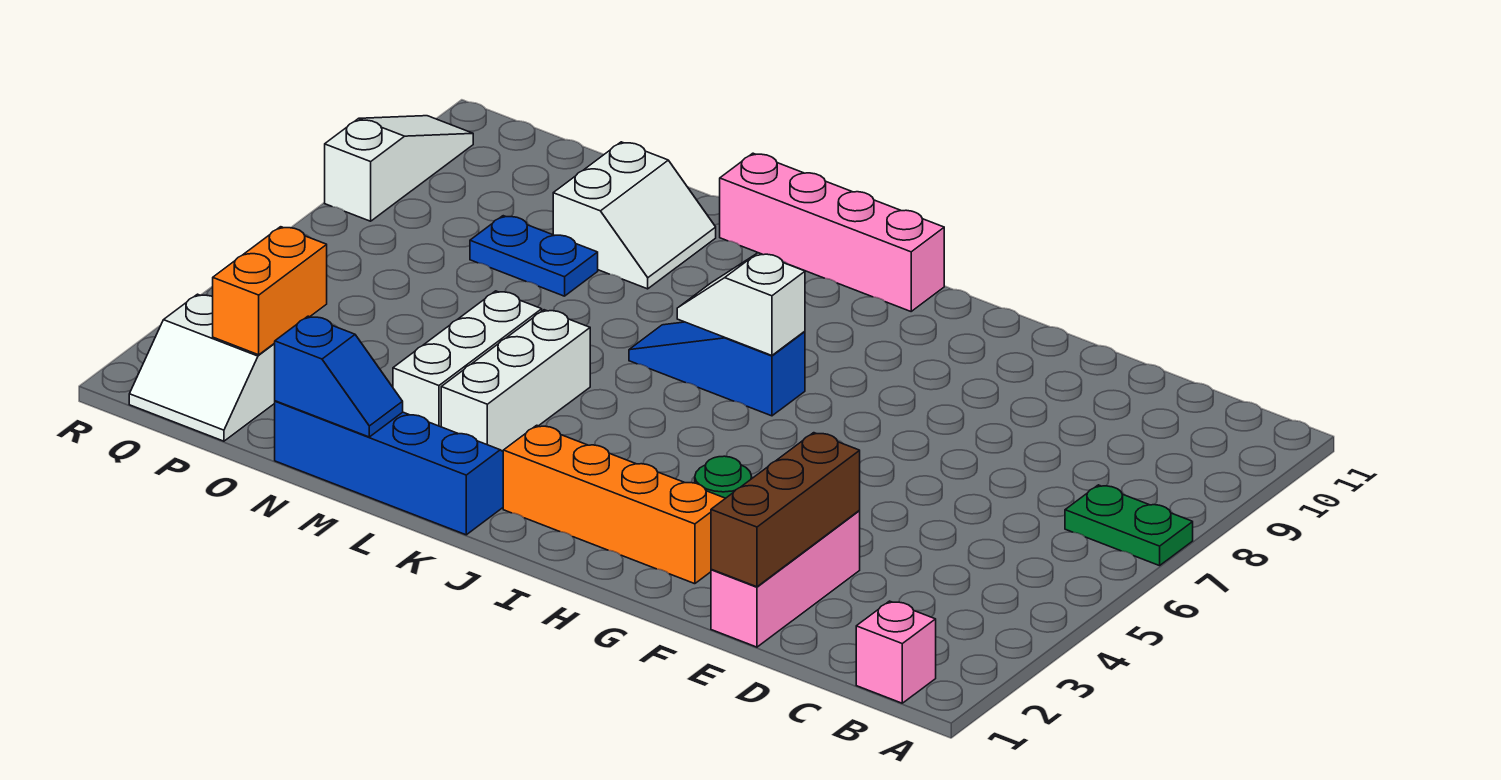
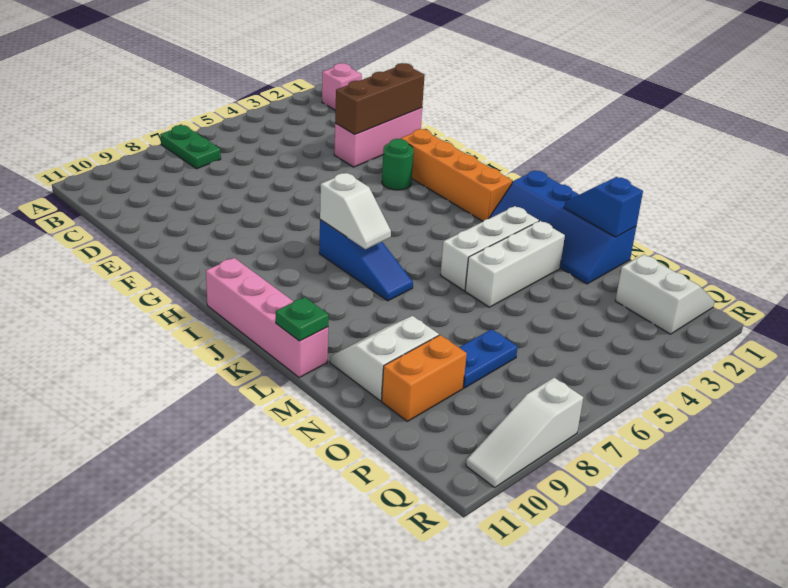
none -> green plate L11 level 2
blue plate N8:O8 level 1 -> blue plate O7:O8 level 1
orange brick P2:P3 level 2 -> orange brick O9:O10 level 1

